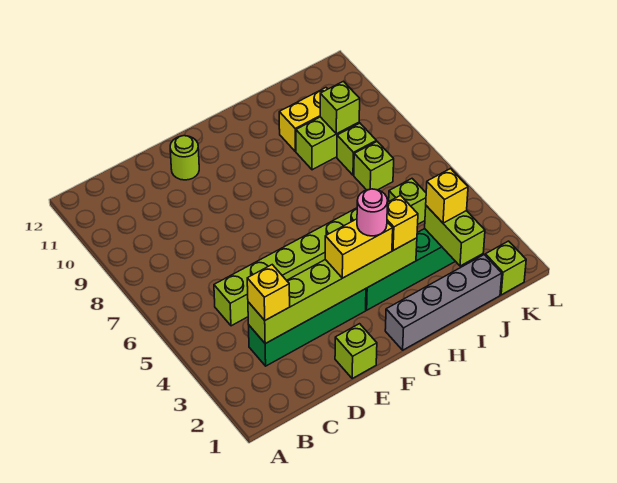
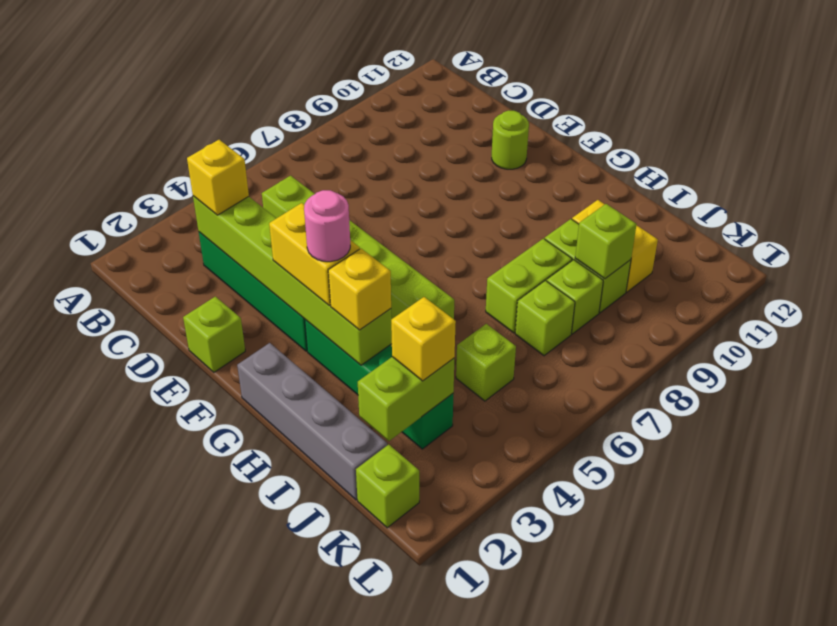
none -> lime brick I7:I8 level 1

